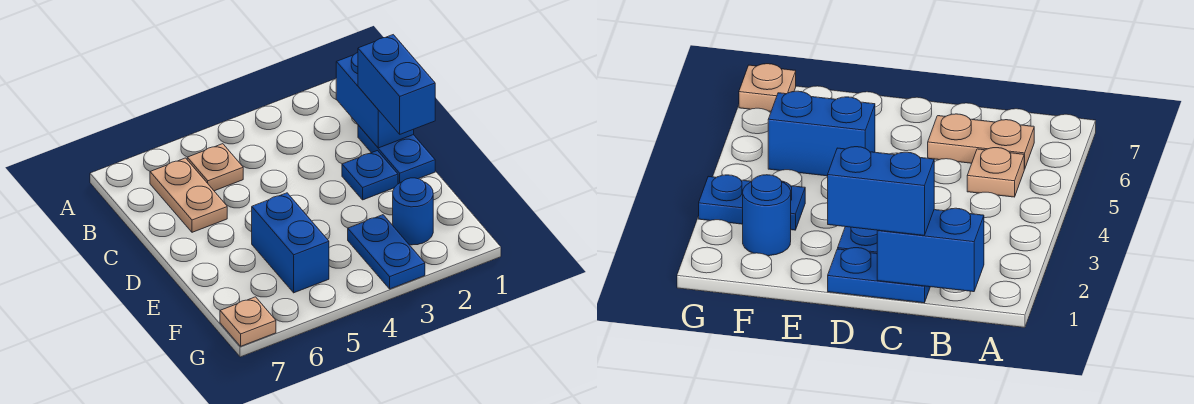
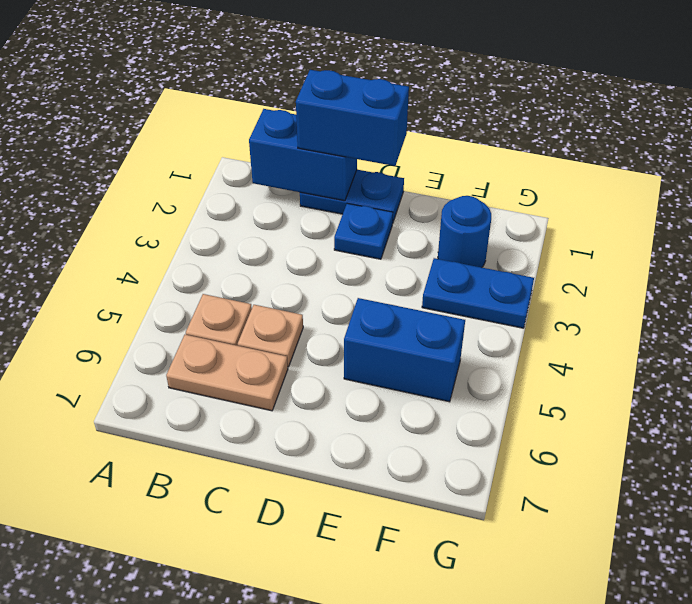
tan plate G7 level 1 -> tan plate C5 level 1

